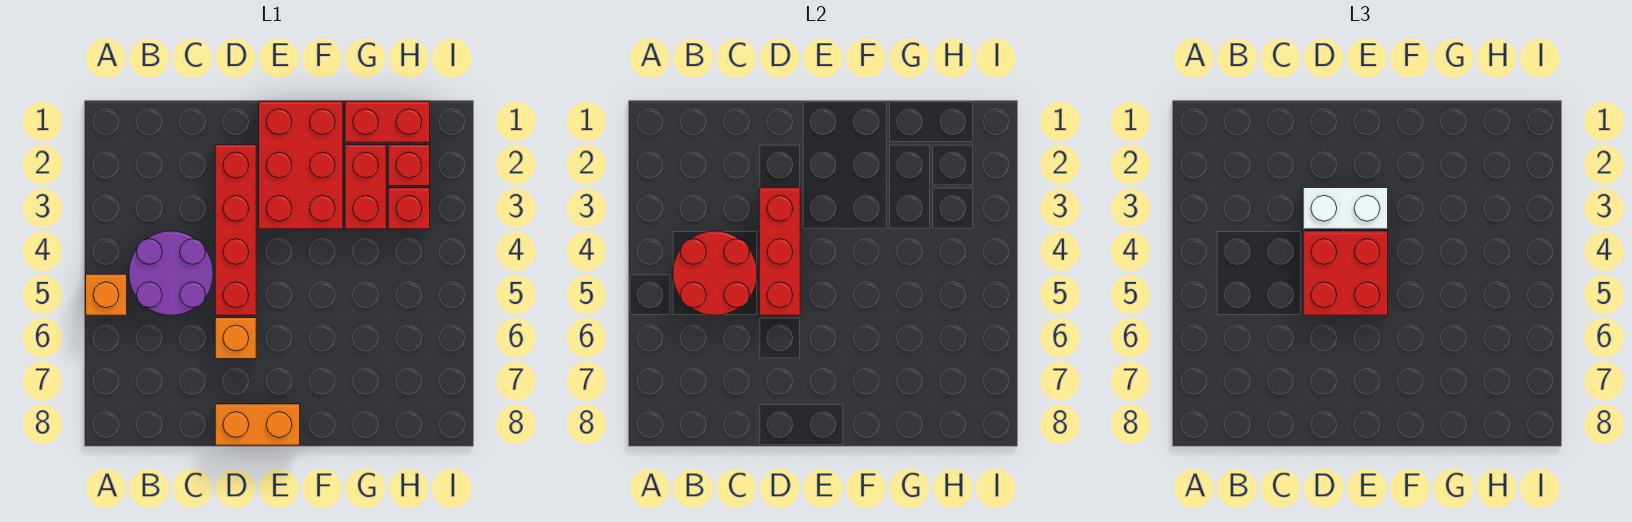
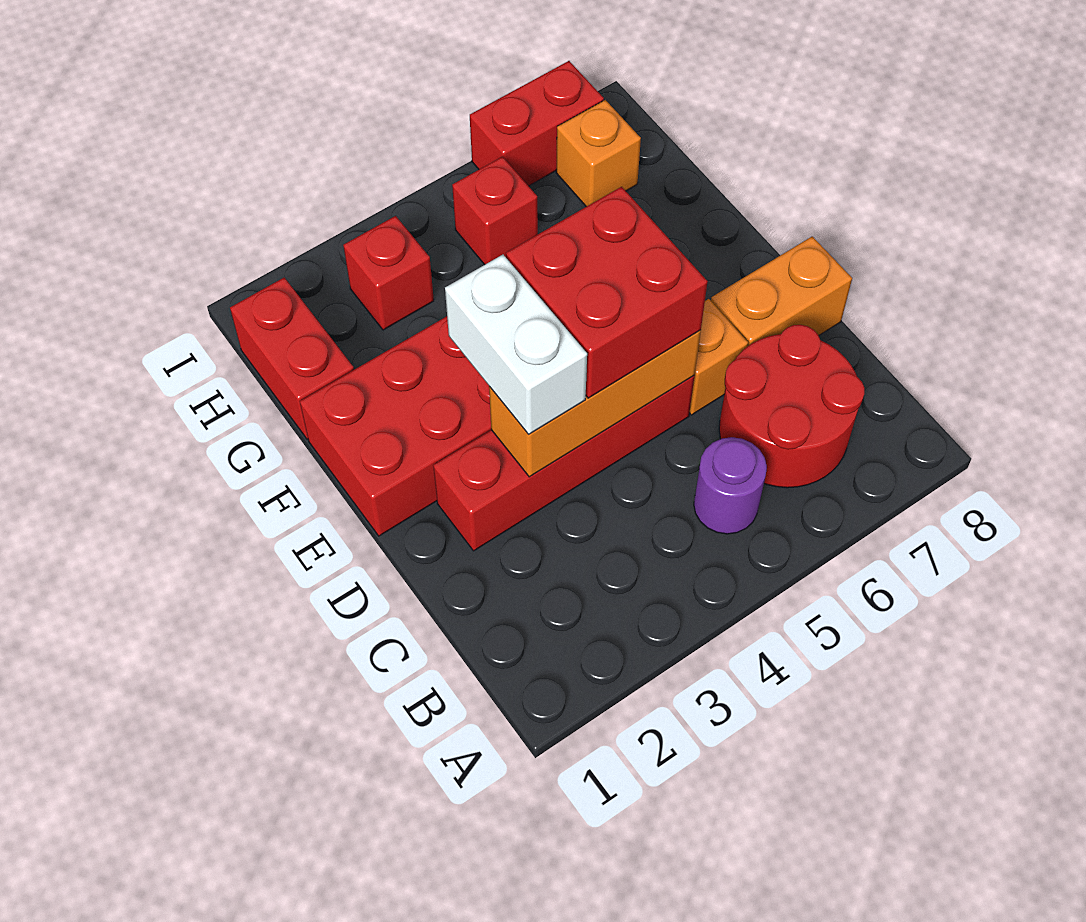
orange brick A5 level 1 -> orange brick H7 level 1
purple round brick B4:C5 level 1 -> purple round brick B5 level 1
red round brick B4:C5 level 2 -> red round brick B6:C7 level 1
red brick D3:D5 level 2 -> orange brick D3:D5 level 2
orange brick D8:E8 level 1 -> orange brick D7:D8 level 1
red brick G2:G3 level 1 -> red brick I6:I7 level 1
red brick H2 level 1 -> red brick H5 level 1

